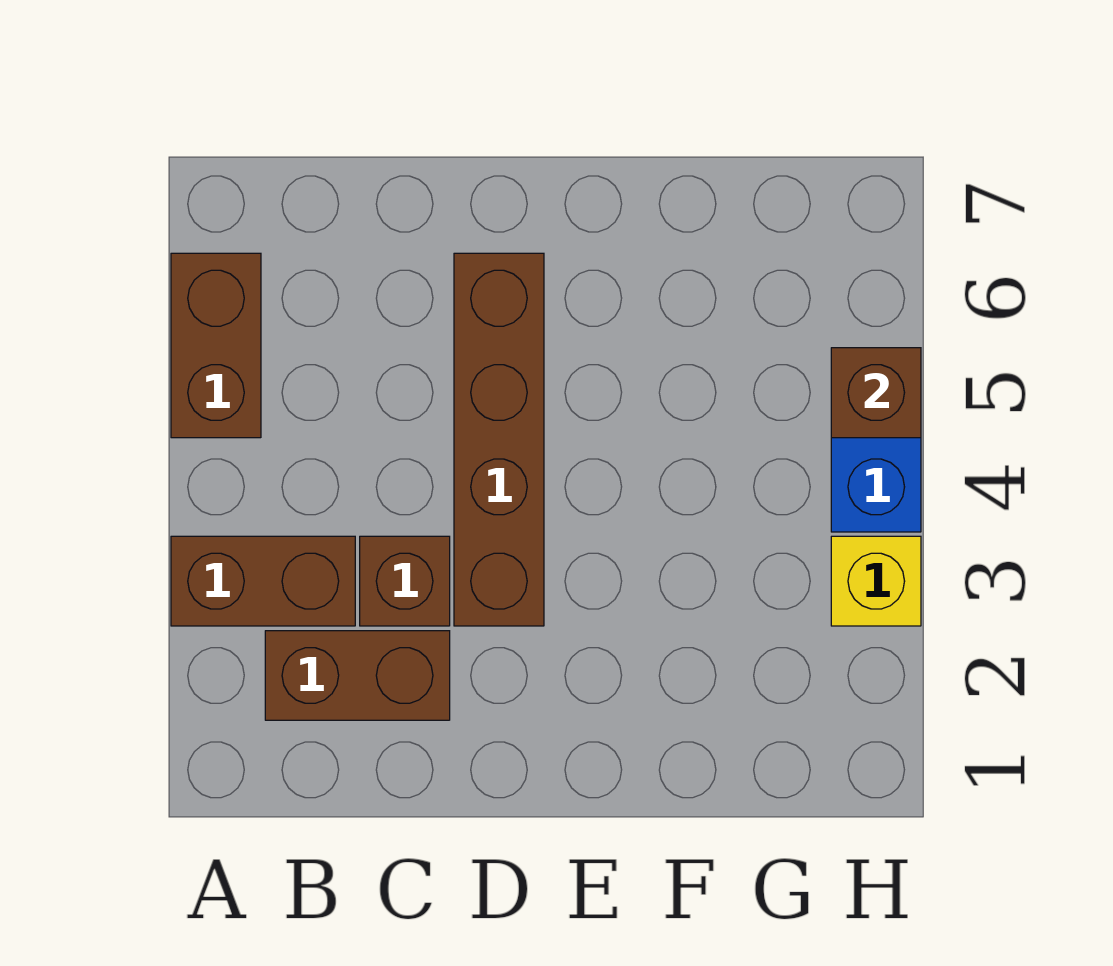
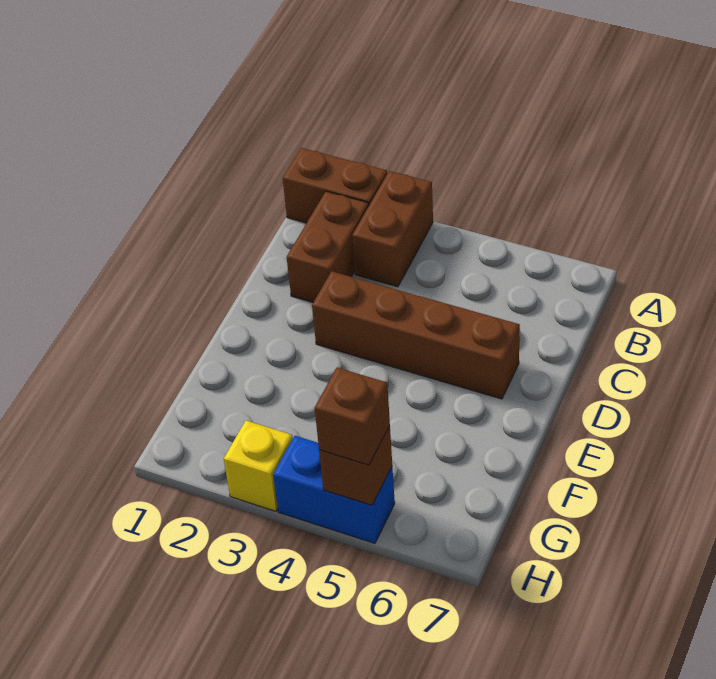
brown brick A5:A6 level 1 -> brown brick A1:A2 level 1
brown brick C3 level 1 -> brown brick H5 level 3

